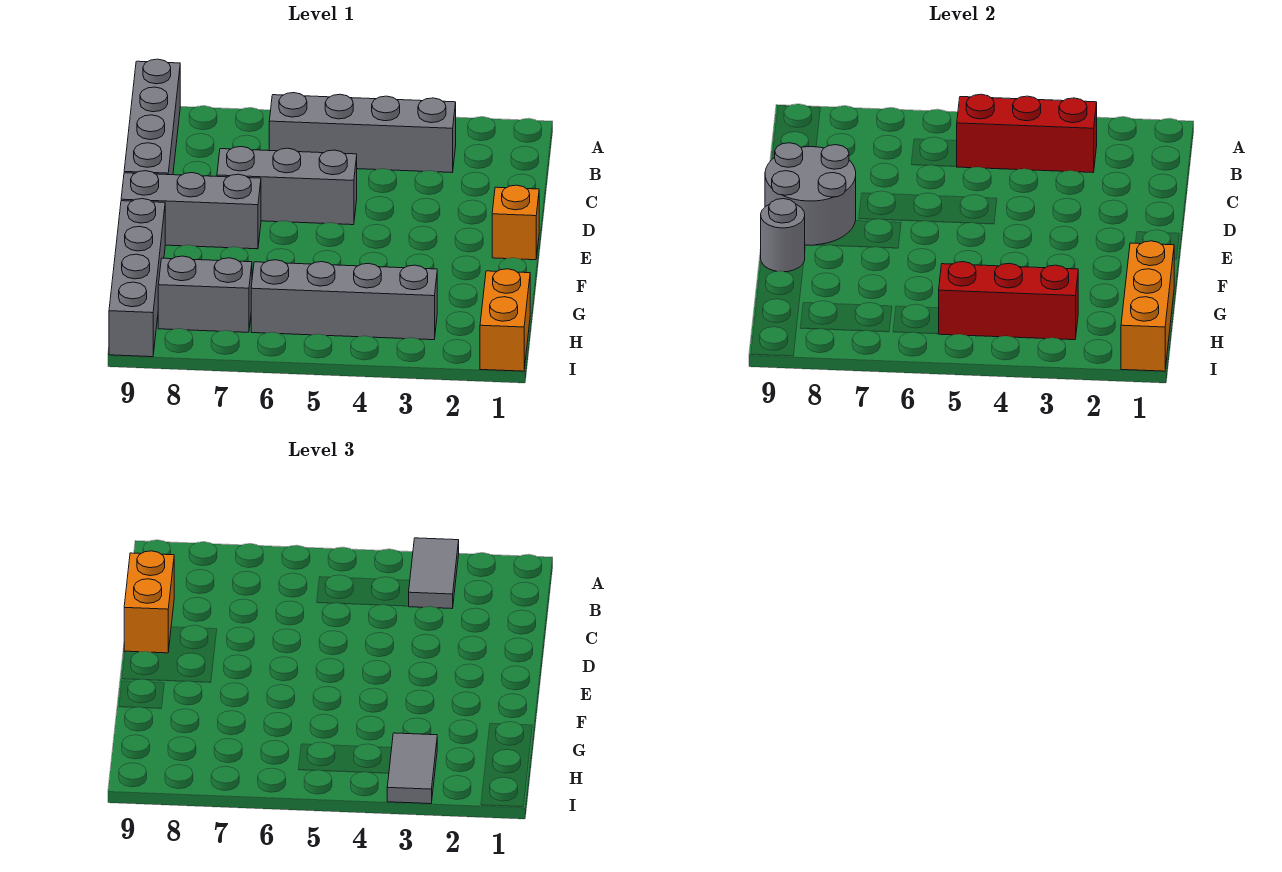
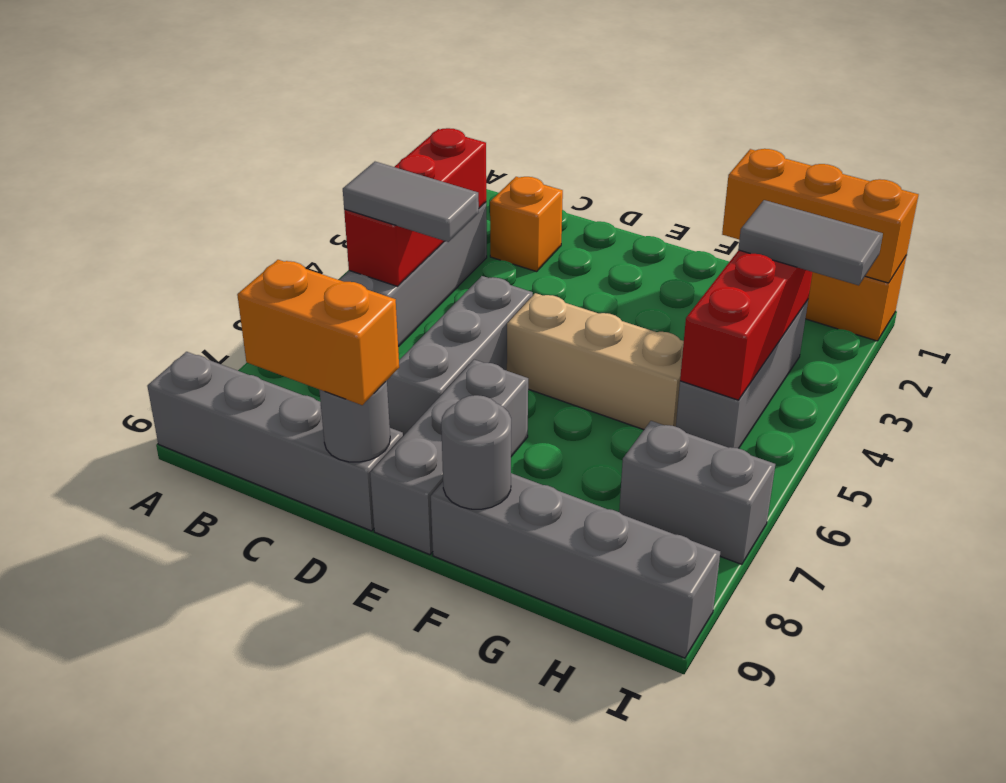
grey tile A3:B3 level 3 -> grey tile B5:C5 level 3
grey round brick D8:E9 level 2 -> grey round brick D9 level 2
orange brick E1 level 1 -> orange brick C2 level 1
none -> tan brick E5:G5 level 1
grey brick H3:H6 level 1 -> grey brick H3:H5 level 1
grey brick H7:H8 level 1 -> grey brick H7:I7 level 1

